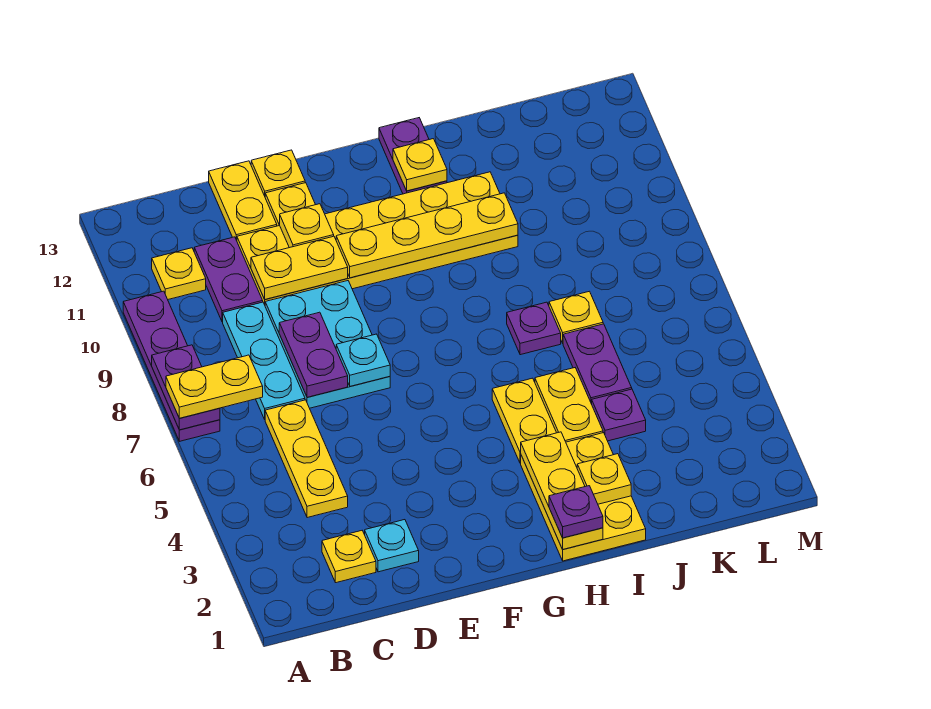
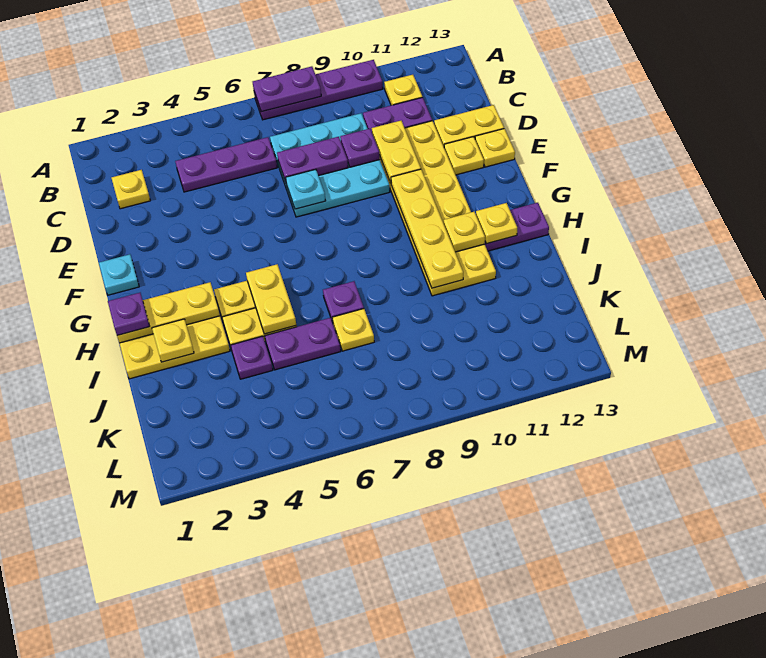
yellow plate A7:B7 level 3 -> yellow plate H5:I5 level 2
yellow plate C4:C6 level 1 -> purple plate C4:C6 level 1
cyan plate D2 level 1 -> cyan plate F1 level 1
none -> purple plate D9 level 2
yellow plate E11 level 2 -> yellow plate H11 level 2

